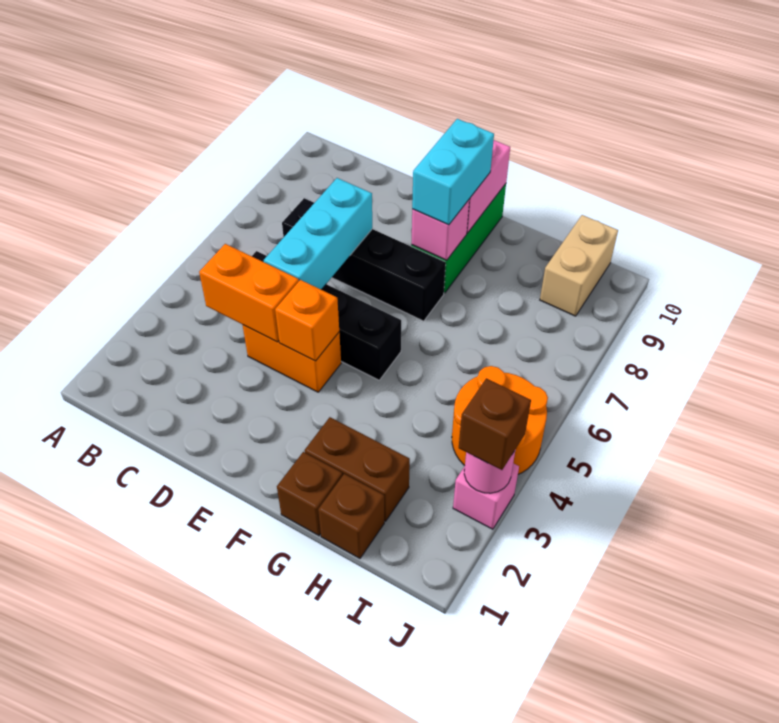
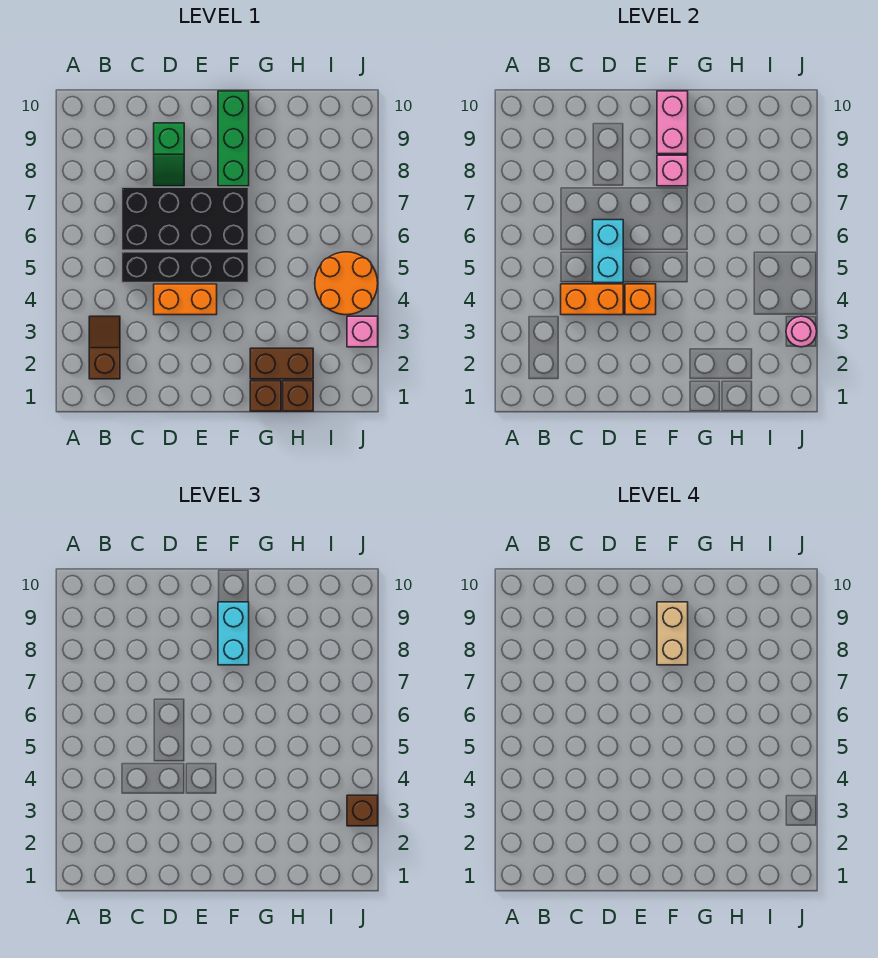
none -> brown slope B2:B3 level 1 top 2
black brick C7:F7 level 1 -> black brick C6:F7 level 1
cyan brick D5:D7 level 2 -> cyan brick D5:D6 level 2
none -> green slope D8:D9 level 1 top 9
tan brick I9:I10 level 1 -> tan brick F8:F9 level 4

